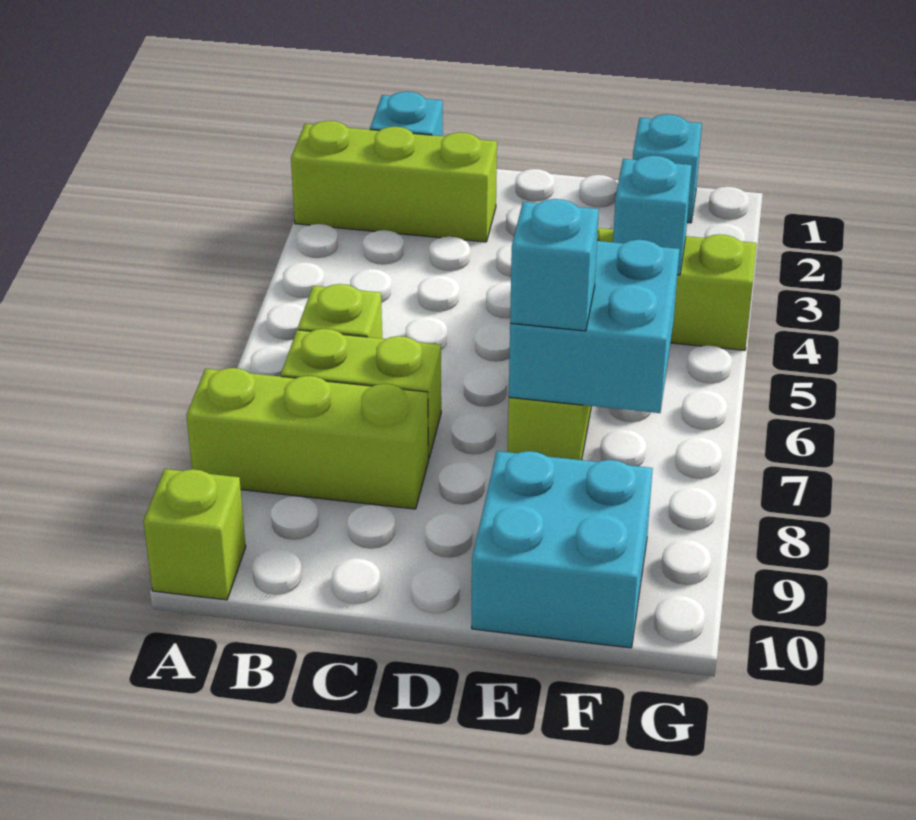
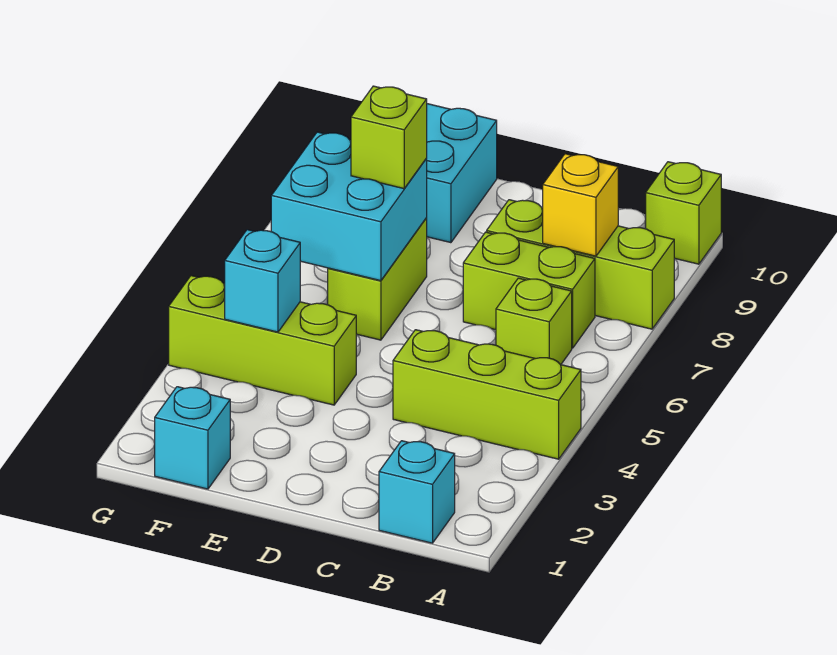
lime brick A2:C2 level 1 -> lime brick A4:C4 level 1
none -> yellow brick B8 level 2
cyan brick E7 level 3 -> lime brick E7 level 3

